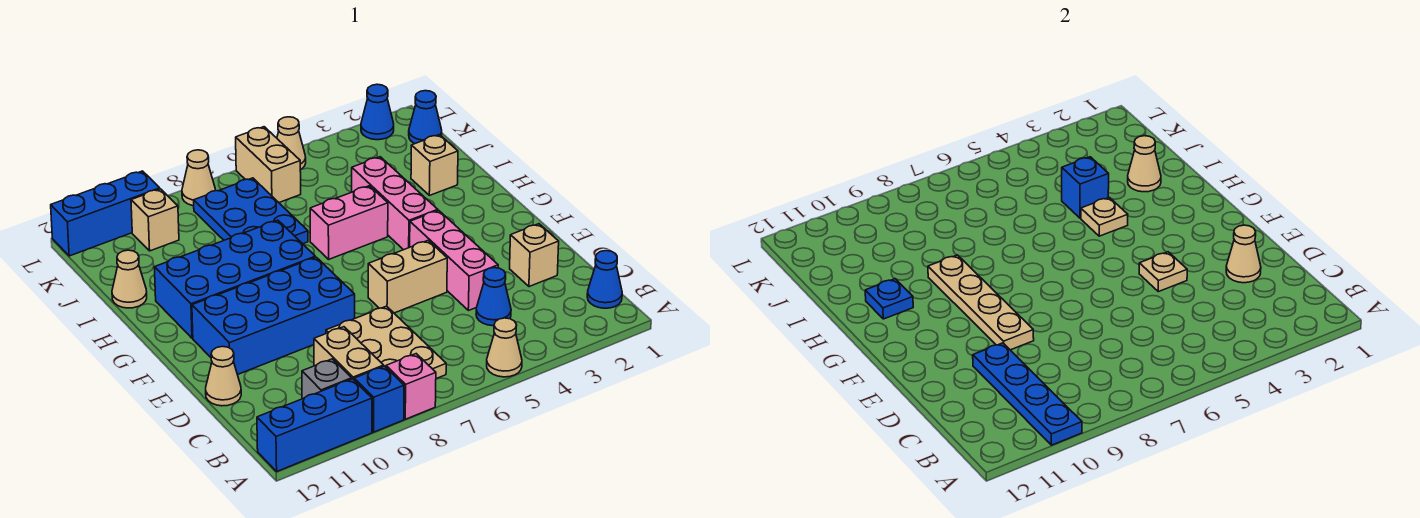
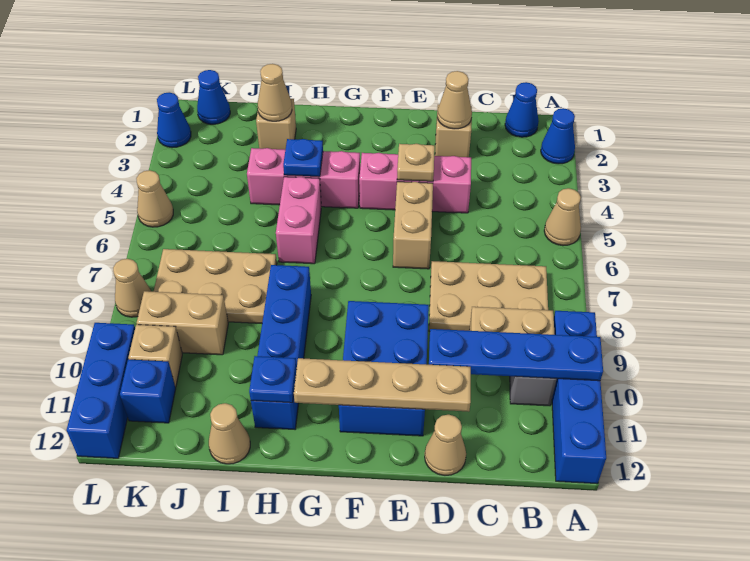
pink brick A8 level 1 -> none
blue cone C4 level 1 -> blue cone A2 level 1
blue brick E8:F11 level 1 -> blue brick E9:F11 level 1
tan plate E9:H9 level 2 -> tan plate D11:G11 level 2
blue brick G8:H11 level 1 -> blue brick H8:H11 level 1
tan plate H4 level 2 -> blue plate H4 level 2
blue brick I4 level 2 -> blue brick K11 level 1
blue plate I7:K8 level 1 -> tan plate I7:K8 level 1
tan brick K6:L6 level 1 -> tan brick J9:K9 level 1

